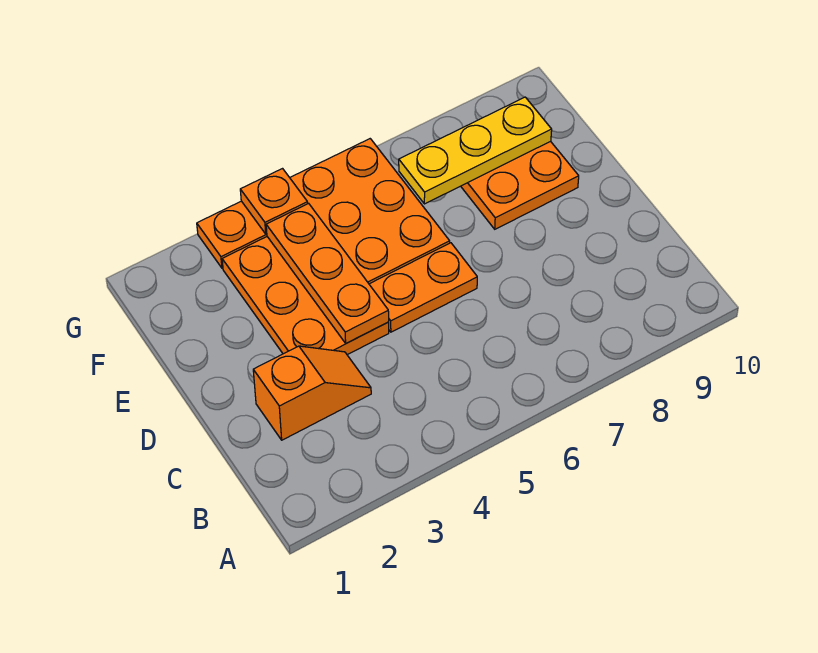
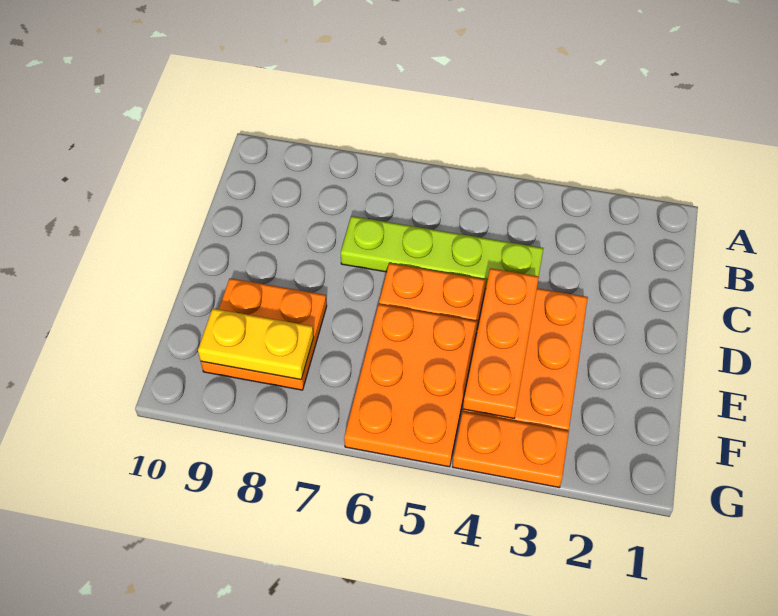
orange slope C2:C3 level 1 top 2 -> none
none -> lime plate C4:C7 level 1
yellow plate F7:F9 level 2 -> yellow plate F8:F9 level 2
orange plate G4 level 2 -> none

